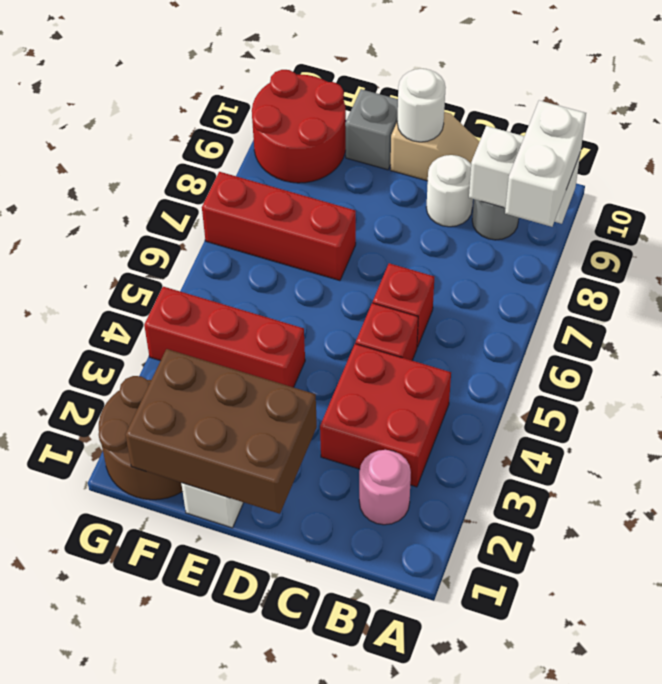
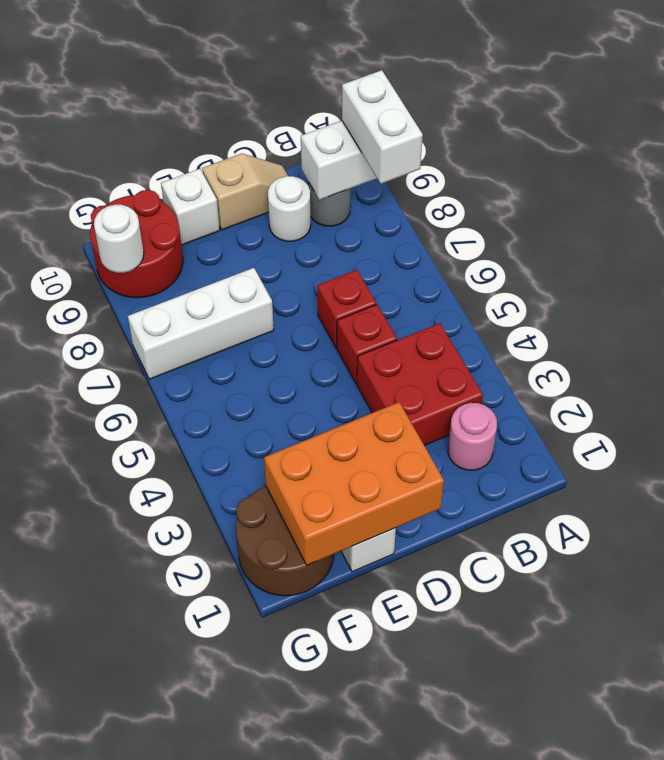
brown brick D1:F2 level 2 -> orange brick D1:F2 level 2
white round brick D10 level 2 -> white round brick G9 level 2
red brick E4:G4 level 1 -> none
red brick E7:G7 level 1 -> white brick E7:G7 level 1
grey brick E10 level 1 -> white brick E10 level 1

